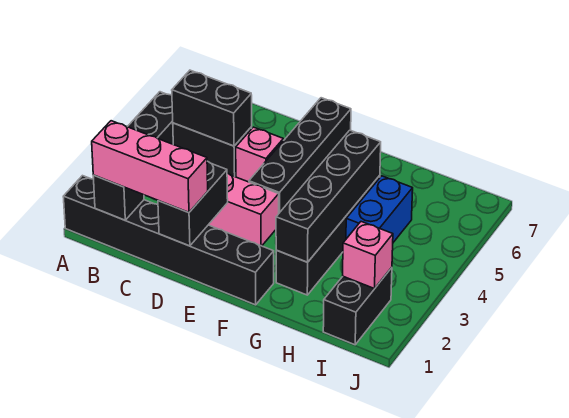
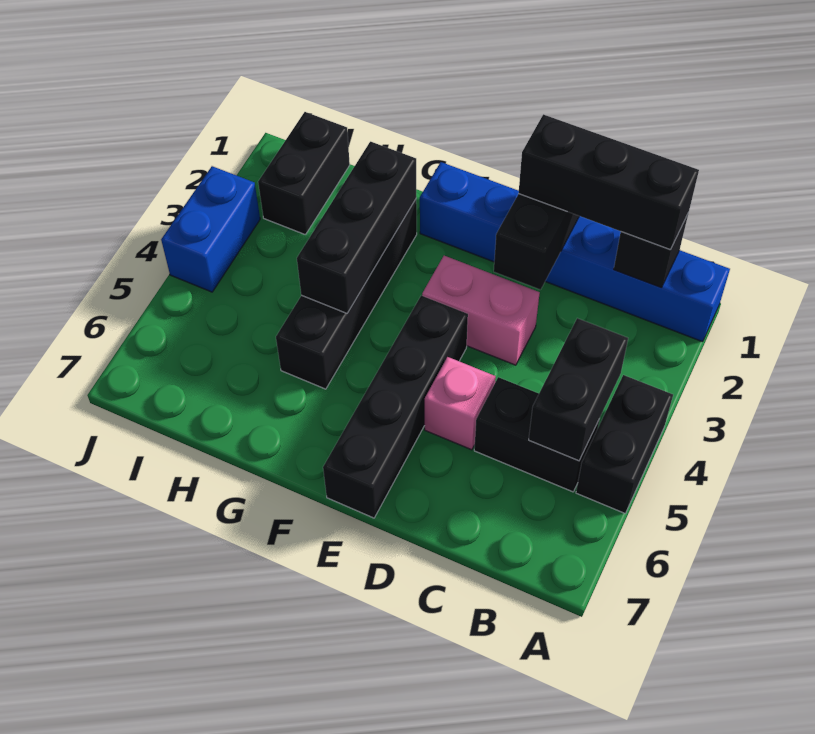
black brick A1:F1 level 1 -> blue brick A1:F1 level 1
pink brick B1:D1 level 3 -> black brick B1:D1 level 3
black brick B5:C5 level 2 -> black brick B4:B5 level 2
black brick G2:G5 level 2 -> black brick G2:G4 level 2
blue brick H4:H5 level 1 -> blue brick J3:J4 level 1
pink brick I2 level 2 -> none

